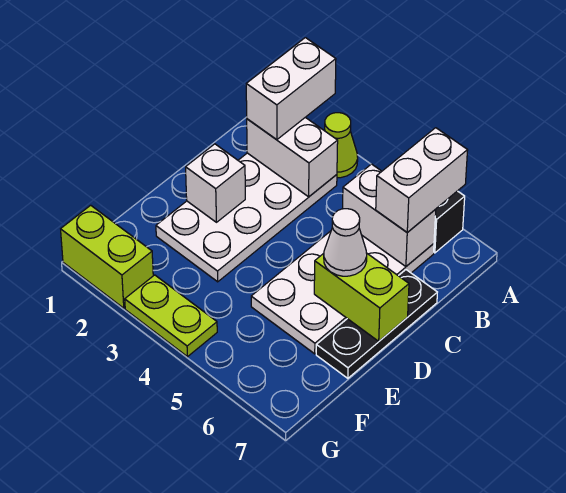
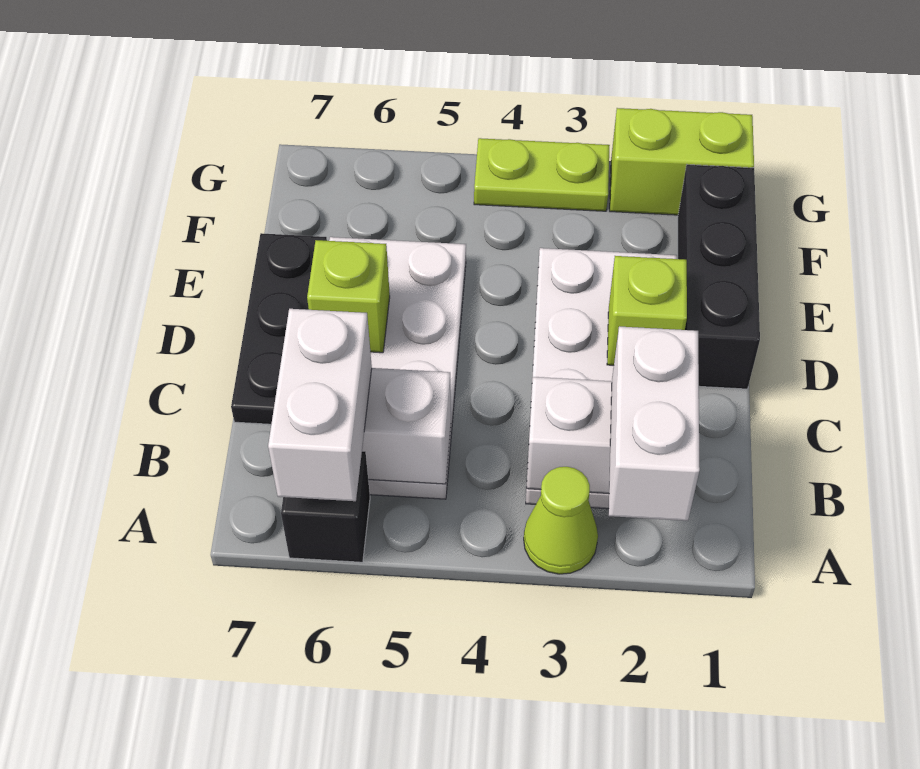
none -> black brick D1:F1 level 1
white brick D2 level 2 -> lime brick D2 level 2
lime brick D6:D7 level 2 -> lime brick D6 level 2
white cone D6 level 3 -> none

